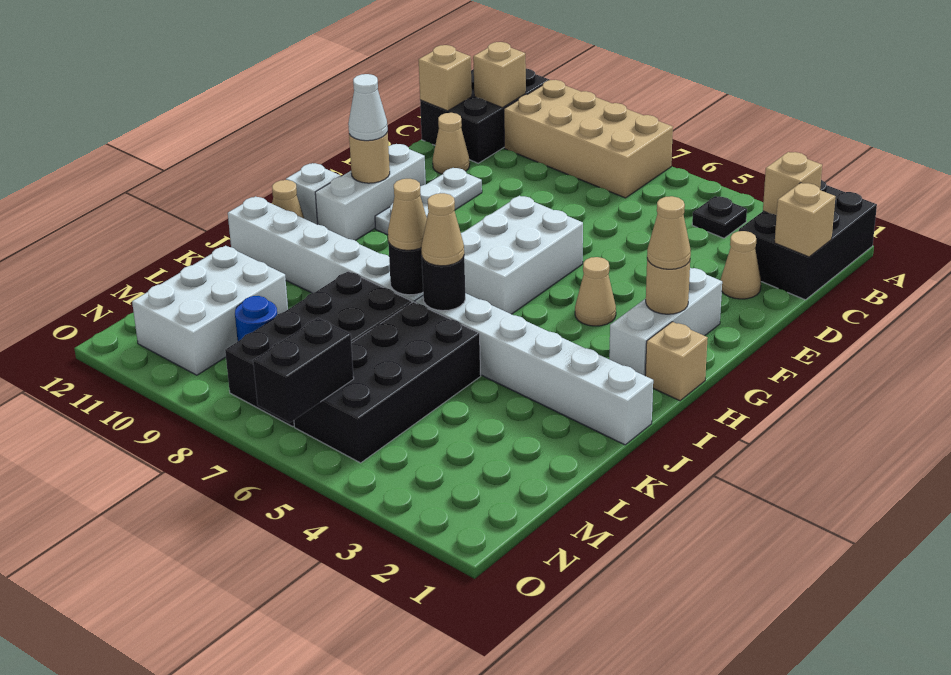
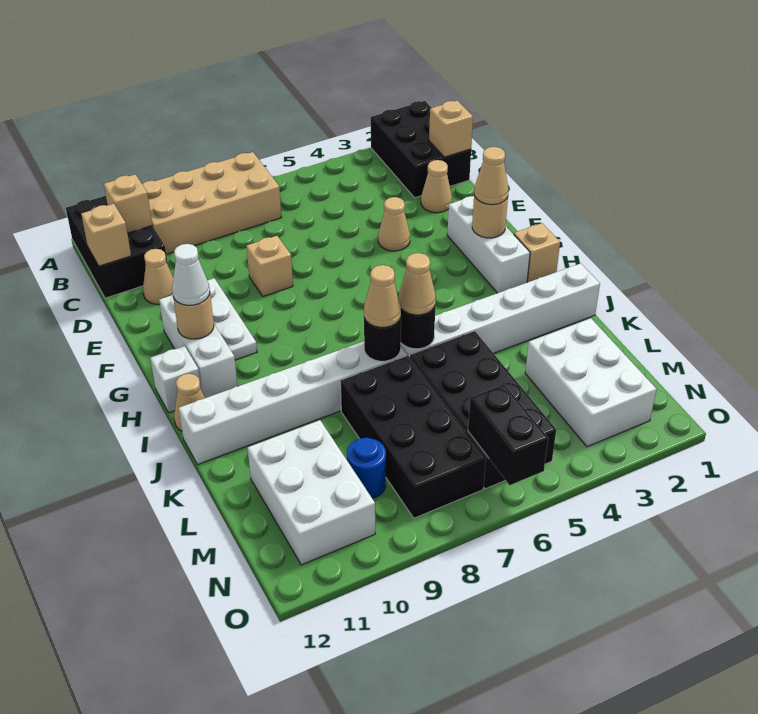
tan brick B2 level 2 -> tan brick E8 level 1
black plate B4 level 1 -> none
white brick F6:H7 level 1 -> white brick L2:N3 level 1
tan cone G4 level 1 -> tan cone E4 level 1

